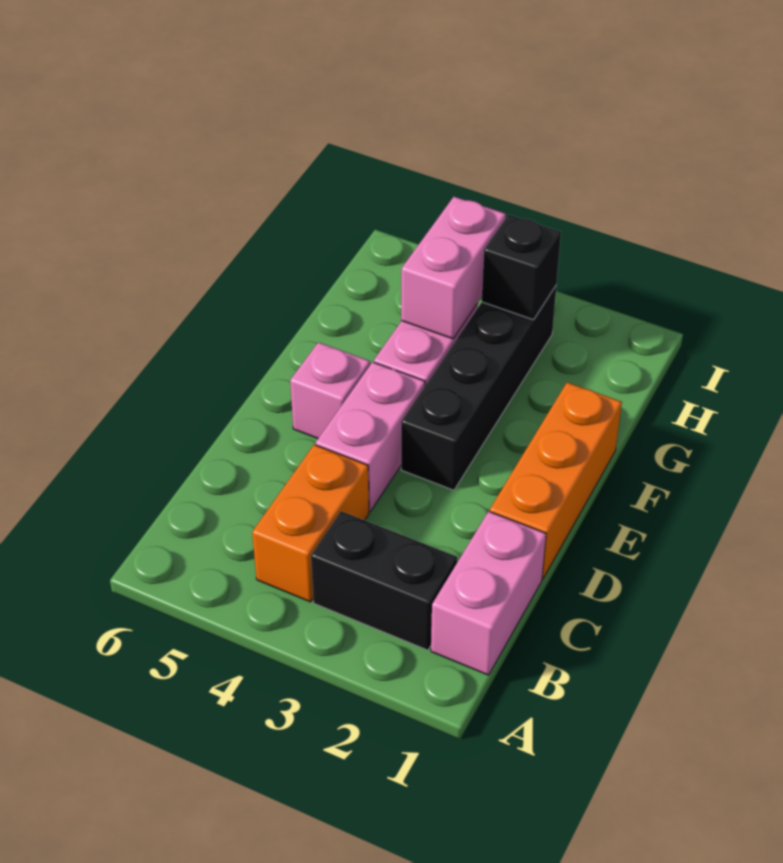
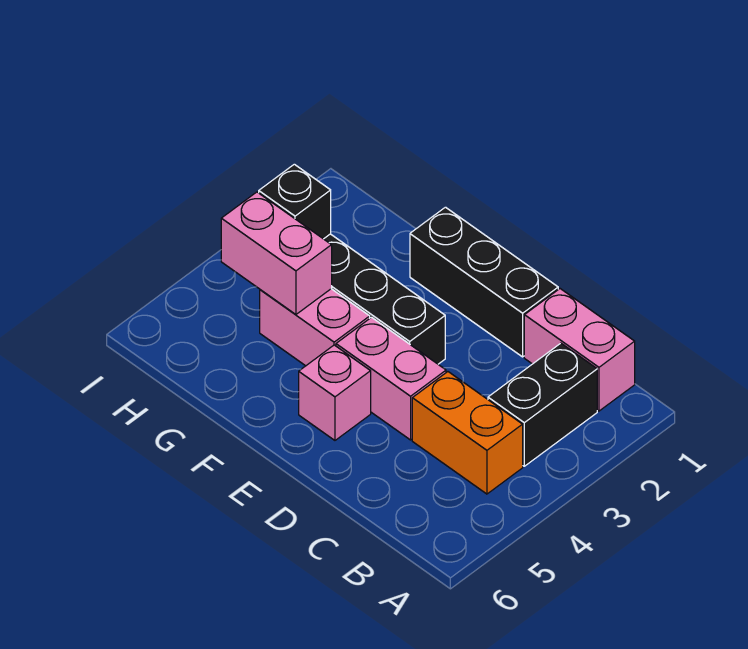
orange brick D1:F1 level 1 -> black brick D1:F1 level 1

